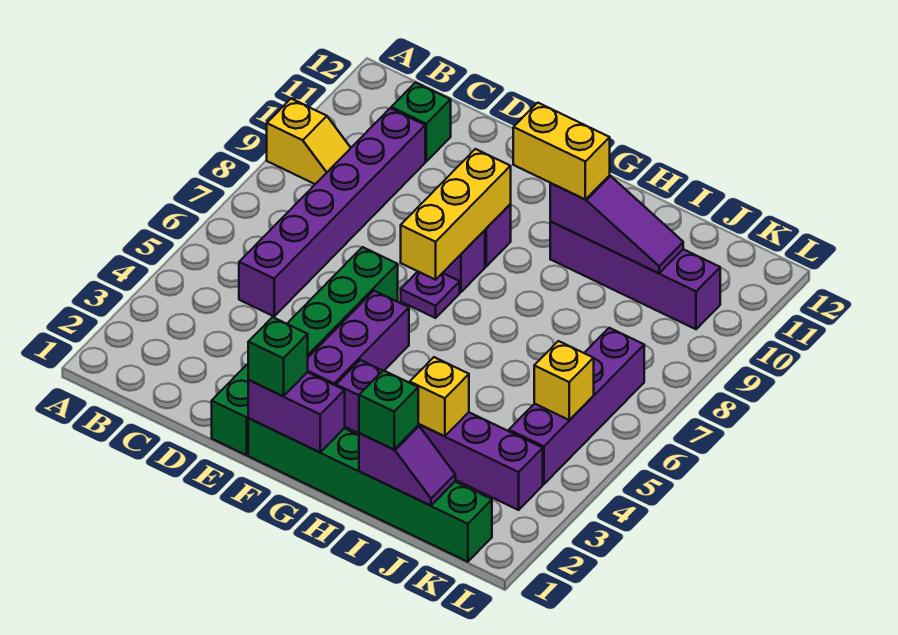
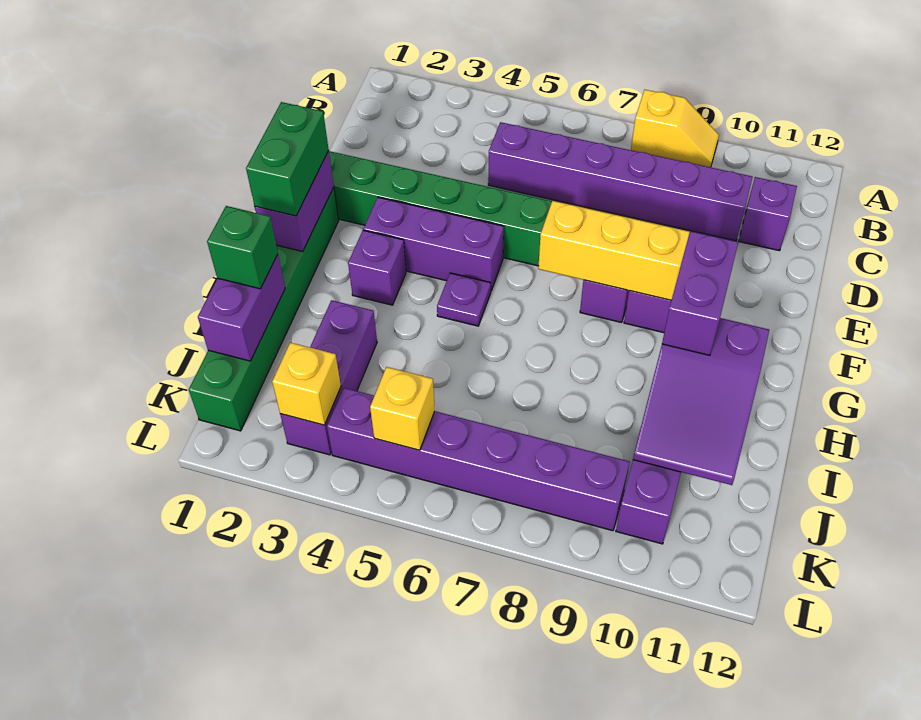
yellow slope A9:B9 level 1 top A -> yellow slope A8:A9 level 1 top 8
green brick C11 level 1 -> purple brick C11 level 1
green brick F1 level 3 -> green brick F1:G1 level 3
purple plate F7 level 1 -> purple plate G5 level 1
yellow brick G10:H10 level 3 -> purple brick G10:H10 level 3
purple slope H10:J10 level 2 top H -> purple slope H10:J11 level 2 top H
purple slope I1:J1 level 2 top I -> purple brick I1:J1 level 2
yellow brick I3 level 2 -> yellow brick K3 level 2
purple brick K4:K7 level 1 -> purple brick K4:K9 level 1

